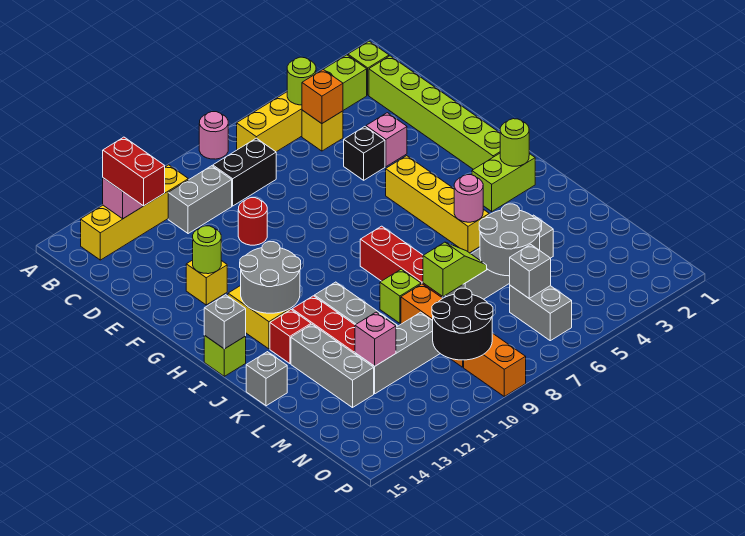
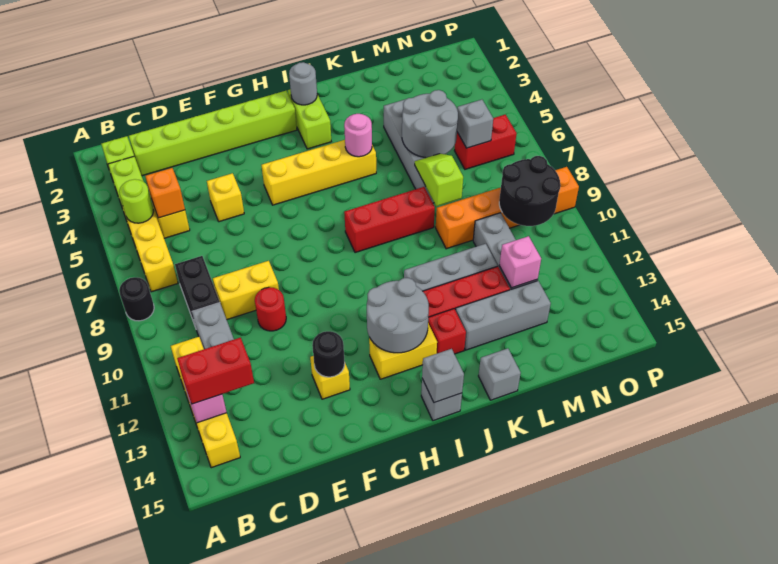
pink round brick A8 level 1 -> black round brick A8 level 1
none -> yellow brick D9:E9 level 1
pink brick E4 level 1 -> none
black brick E5 level 1 -> yellow brick E5 level 1
lime round brick F13 level 2 -> black round brick F13 level 2
lime round brick I2 level 2 -> grey round brick I2 level 2
lime brick I15 level 1 -> grey brick I15 level 1
lime brick K9 level 1 -> none
grey brick N6:O6 level 1 -> red brick N6:O6 level 1

